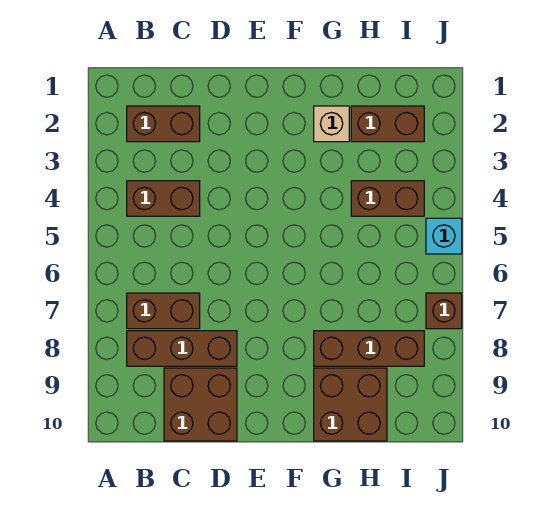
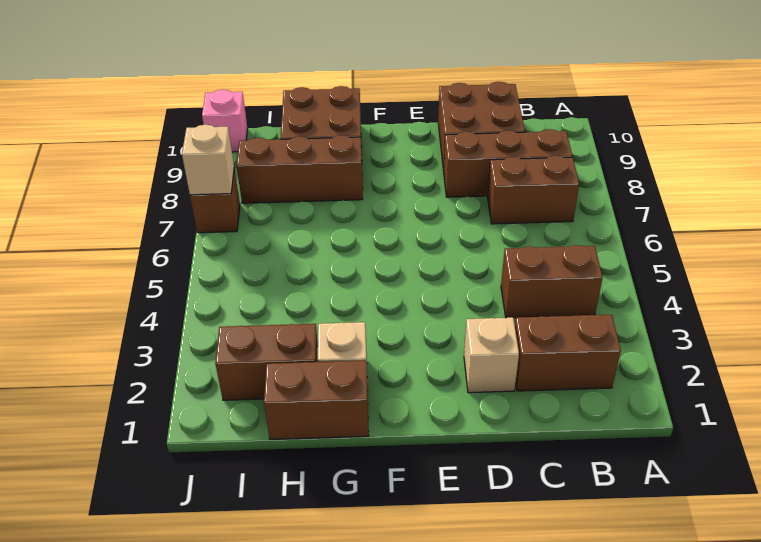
none -> tan brick D2 level 1
brown brick H4:I4 level 1 -> brown brick G1:H1 level 1
cyan brick J5 level 1 -> none
none -> tan brick J7 level 2
none -> pink brick J10 level 1

